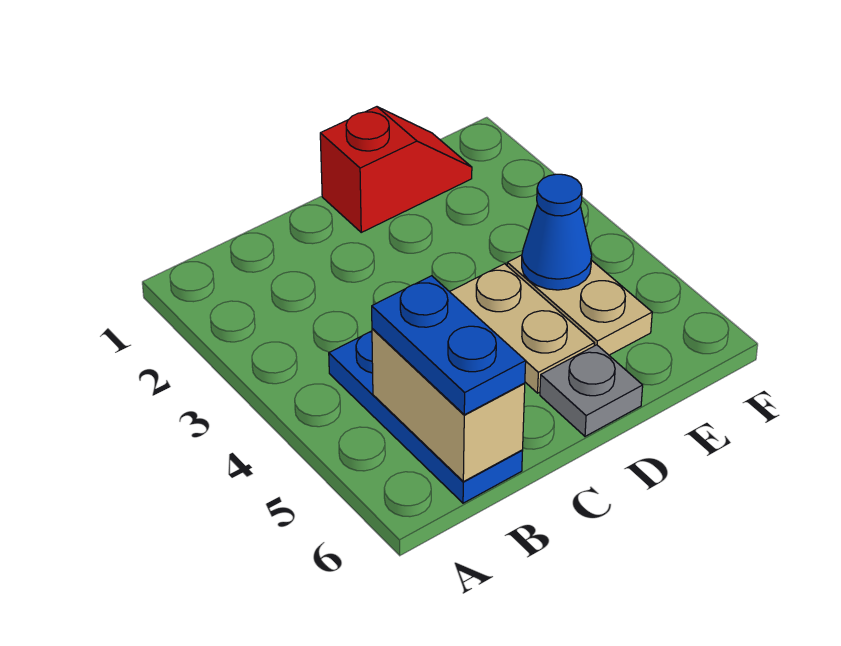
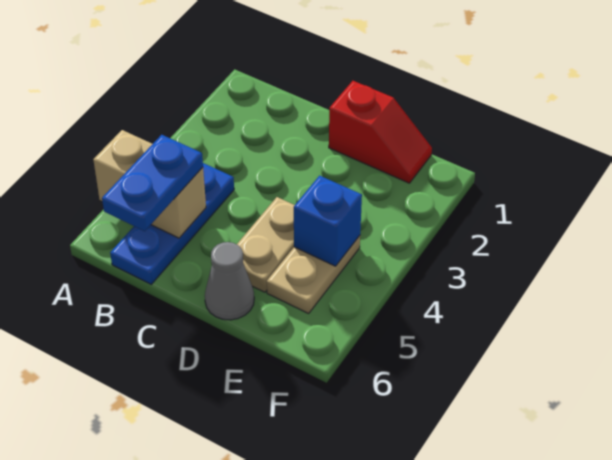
tan brick B5:B6 level 2 -> tan brick A5:B5 level 2
grey plate D6 level 1 -> grey cone D6 level 1
blue cone E4 level 2 -> blue brick E4 level 2

